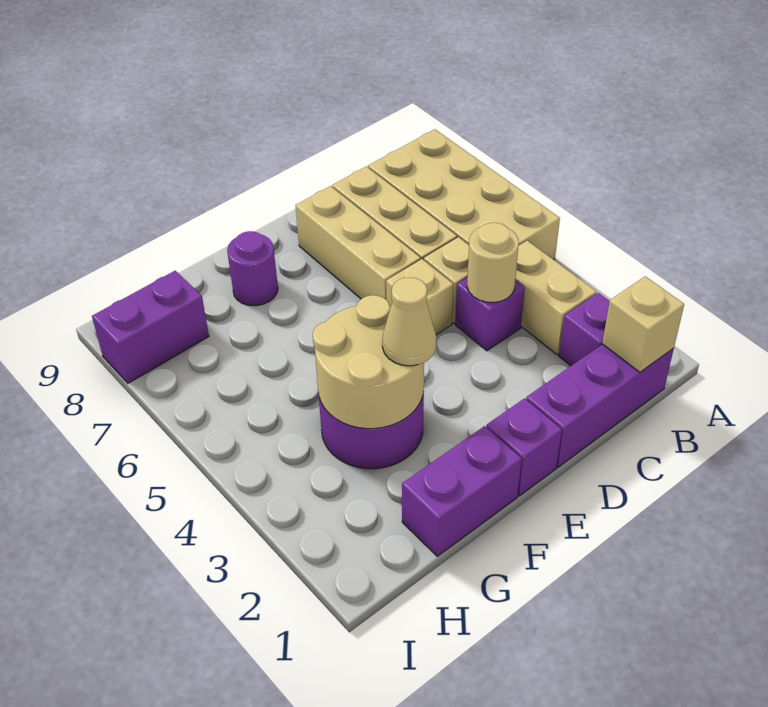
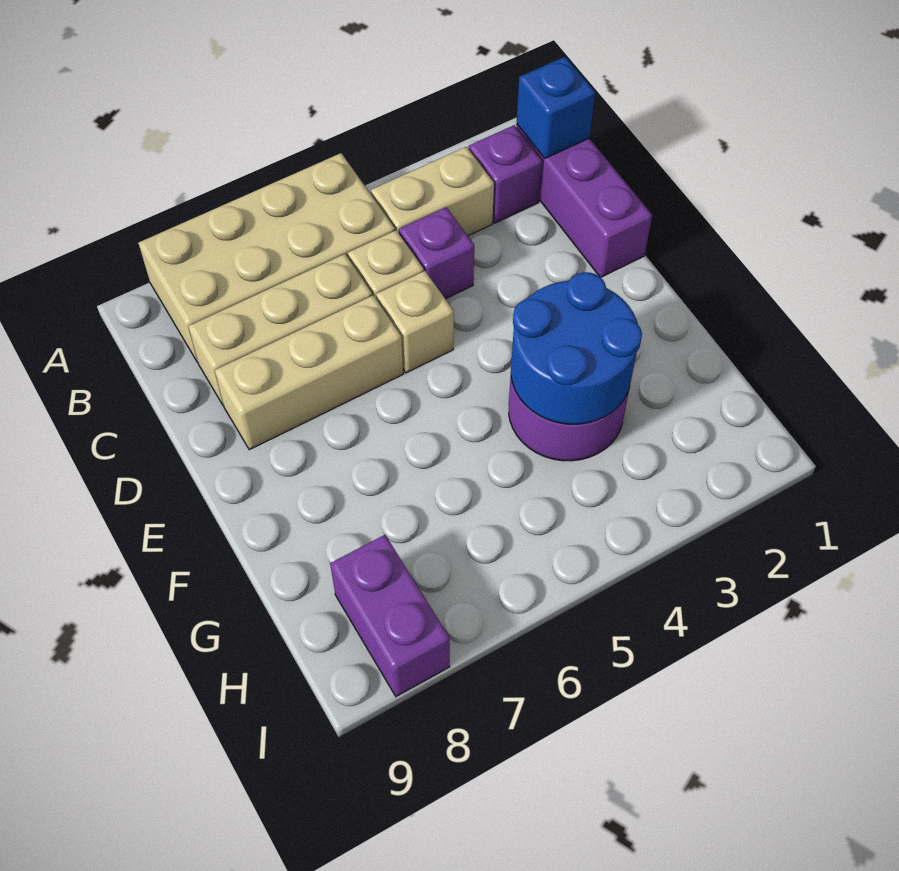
tan brick B1 level 2 -> blue brick B1 level 2
tan round brick C4 level 2 -> none
purple brick E1 level 1 -> none
purple brick F1:G1 level 1 -> none
tan round brick F3:G4 level 2 -> blue round brick F3:G4 level 2
tan cone F3 level 3 -> none
purple round brick F8 level 1 -> none

